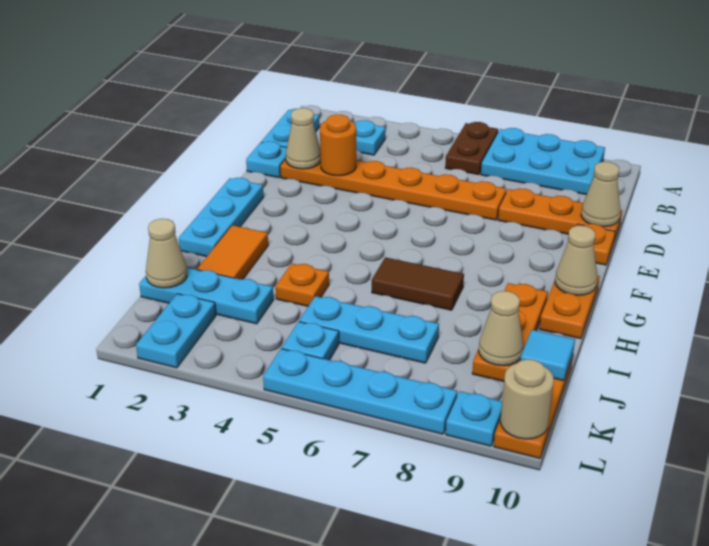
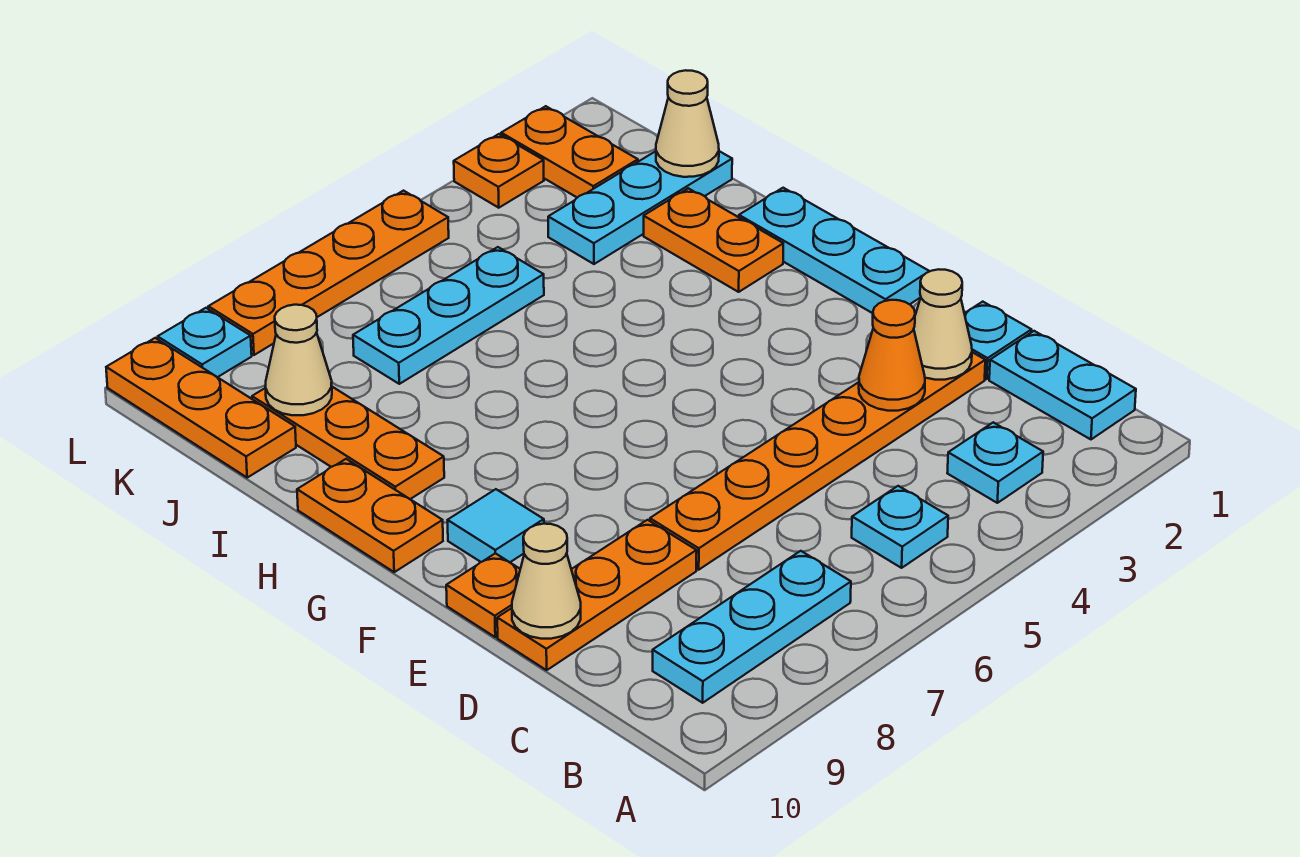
brown plate A6:B6 level 1 -> none
cyan plate A7:B9 level 1 -> cyan plate B7:B9 level 1
orange round brick D3 level 2 -> orange cone D3 level 2
tan cone G10 level 2 -> none
orange tile H2:I2 level 1 -> orange plate H2:I2 level 1
brown tile H6:H7 level 1 -> none
orange plate I4 level 1 -> orange plate L3 level 1
cyan tile J10 level 2 -> cyan tile F9 level 1
cyan plate K2:L2 level 1 -> orange plate K2:L2 level 1
cyan plate K5 level 1 -> cyan plate B5 level 1
cyan plate L5:L8 level 1 -> orange plate L5:L8 level 1
tan round brick L10 level 2 -> none

